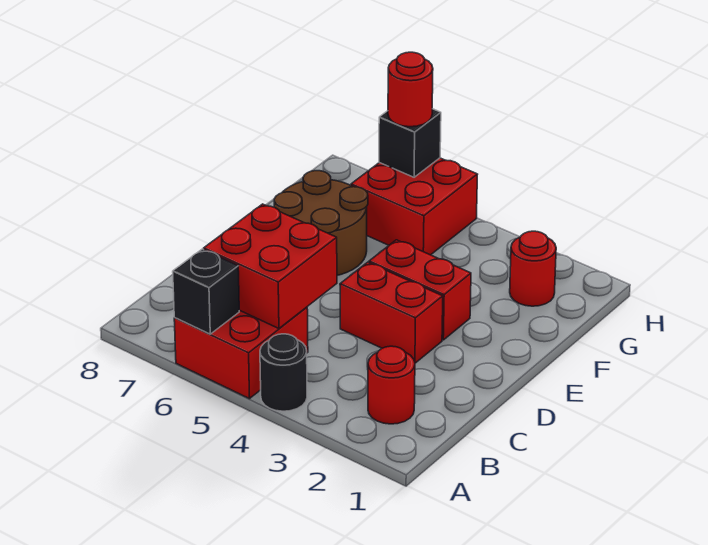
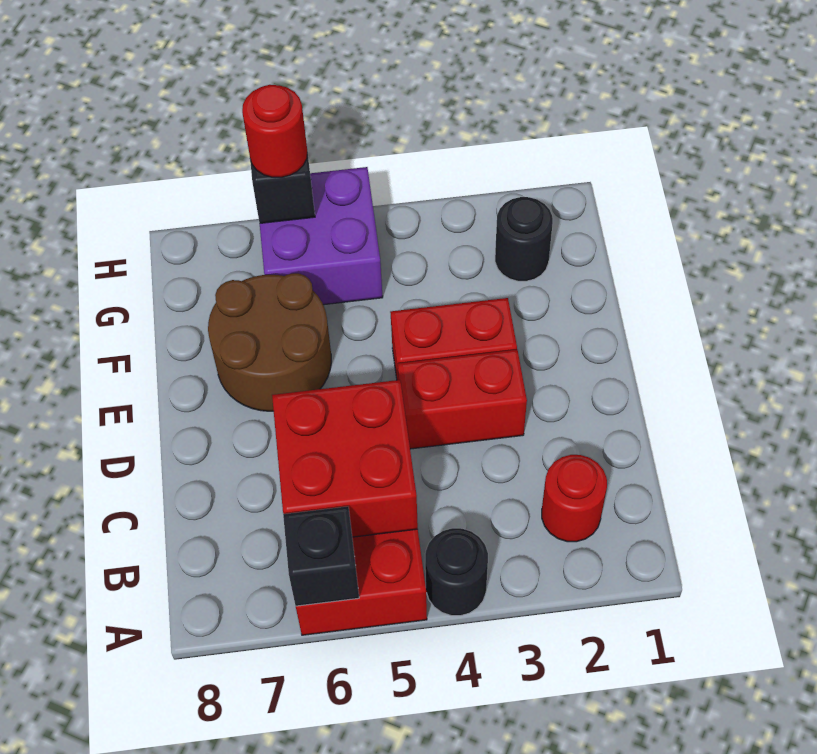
red round brick G2 level 1 -> black round brick G2 level 1
red brick G5:H6 level 1 -> purple brick G5:H6 level 1

